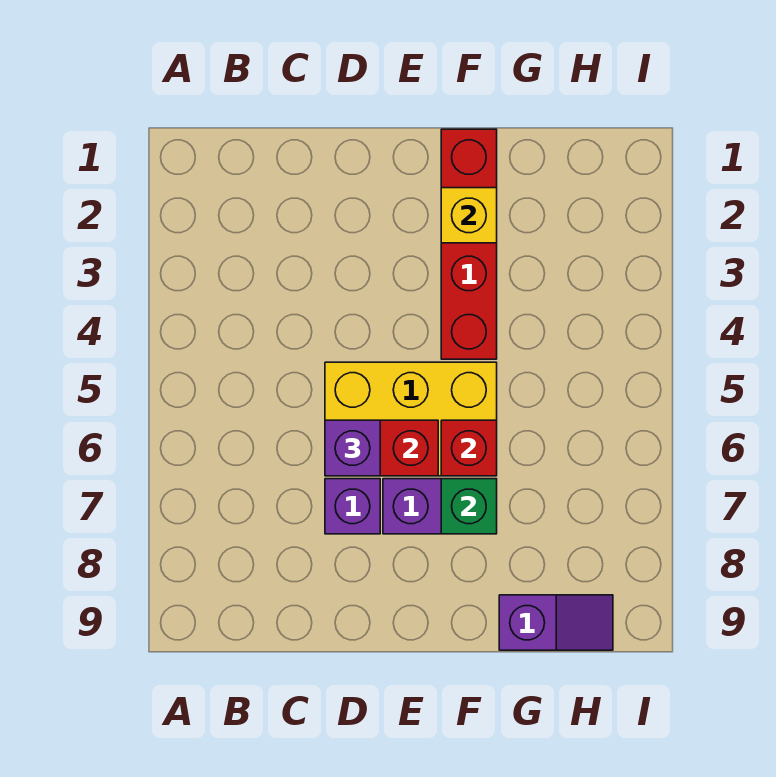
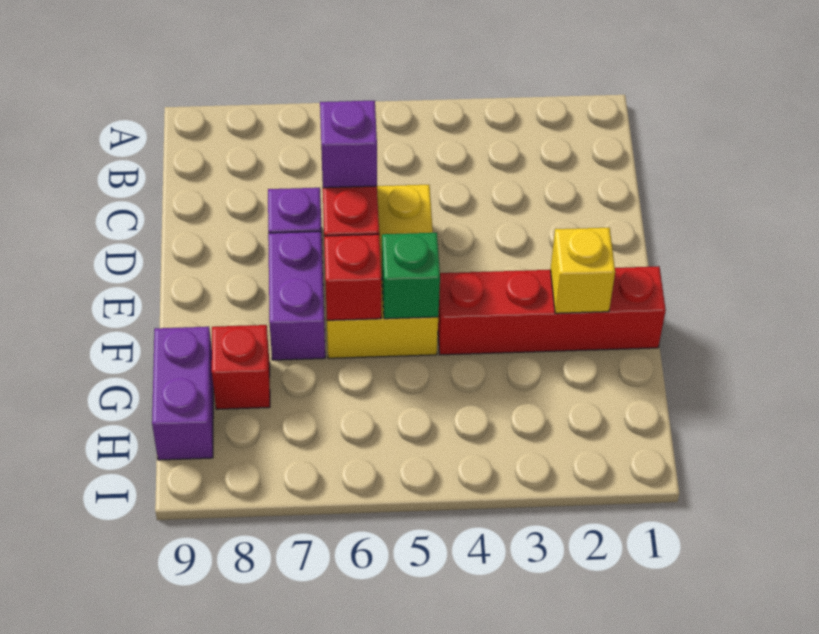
green brick F7 level 2 -> green brick F5 level 2
none -> red brick G8 level 1
purple slope G9:H9 level 1 top G -> purple brick G9:H9 level 1

